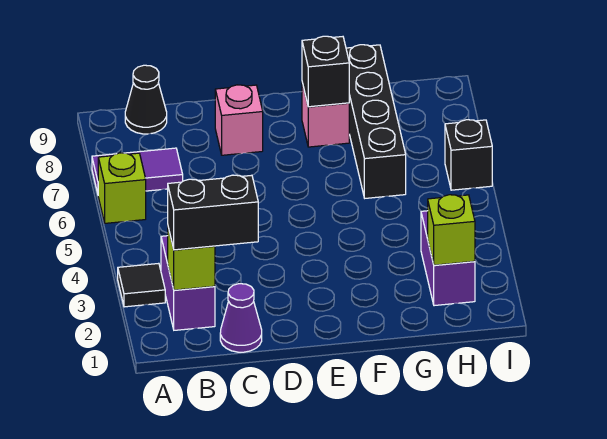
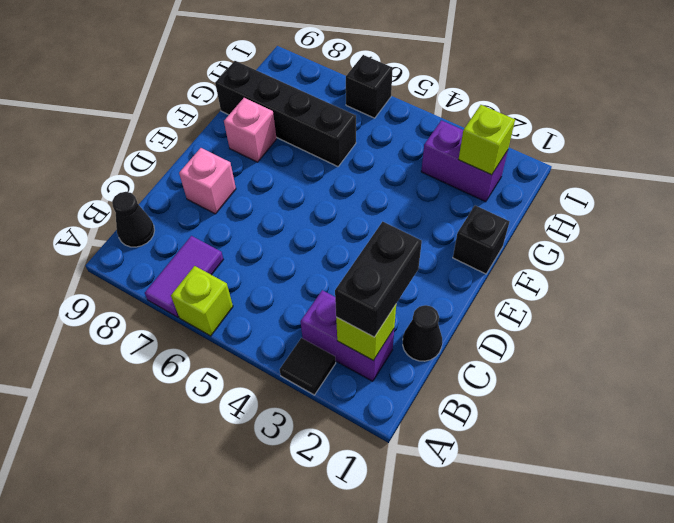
purple cone C1 level 1 -> black cone C1 level 1
black brick F8 level 2 -> black brick F1 level 1

